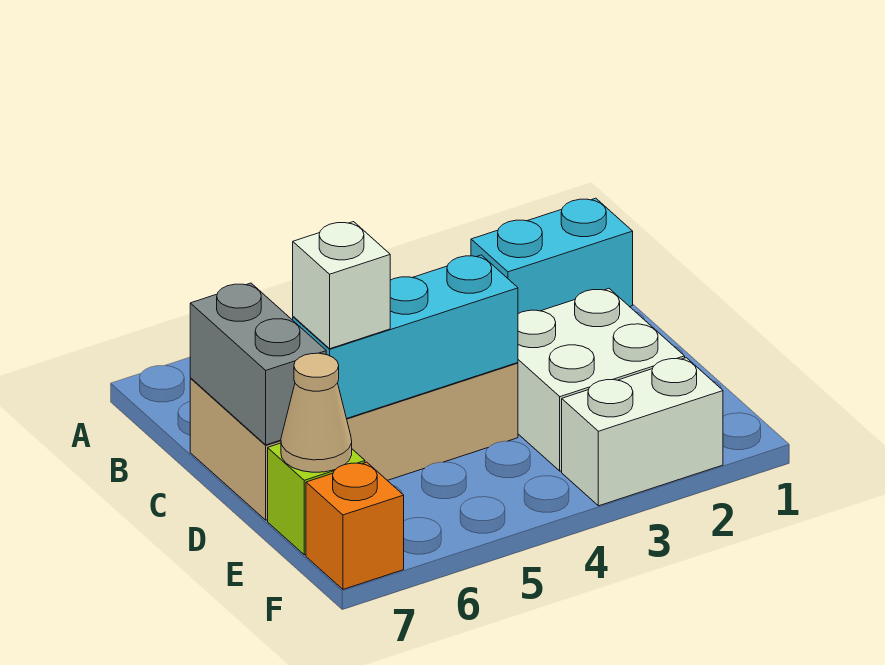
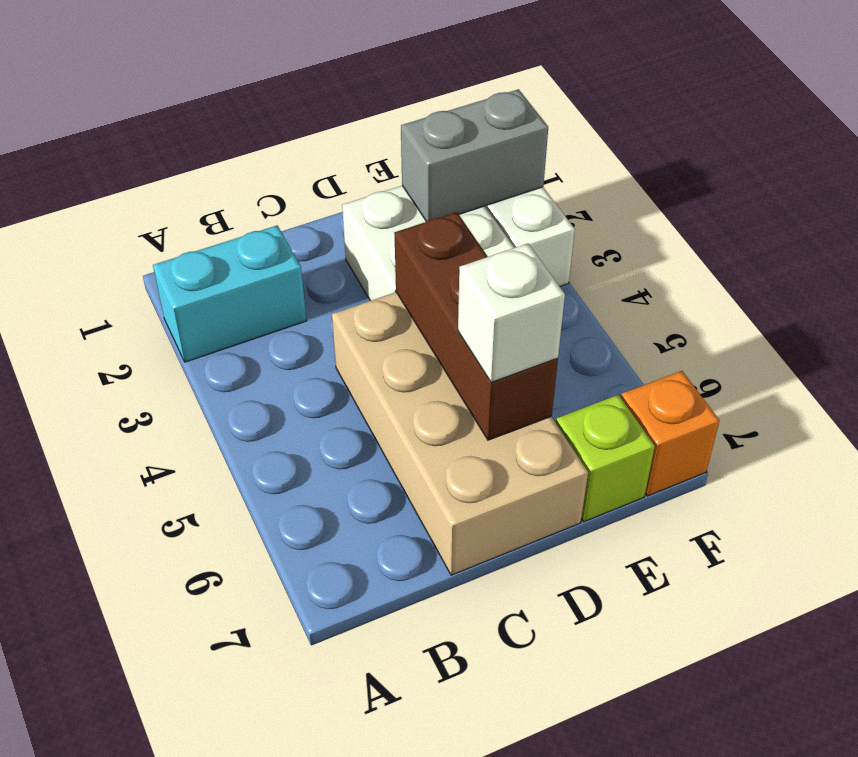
cyan brick B1:B2 level 1 -> cyan brick A2:B2 level 1
grey brick C7:D7 level 2 -> grey brick E2:F2 level 2
cyan brick D4:D6 level 2 -> brown brick D4:D6 level 2
tan cone E7 level 2 -> none

